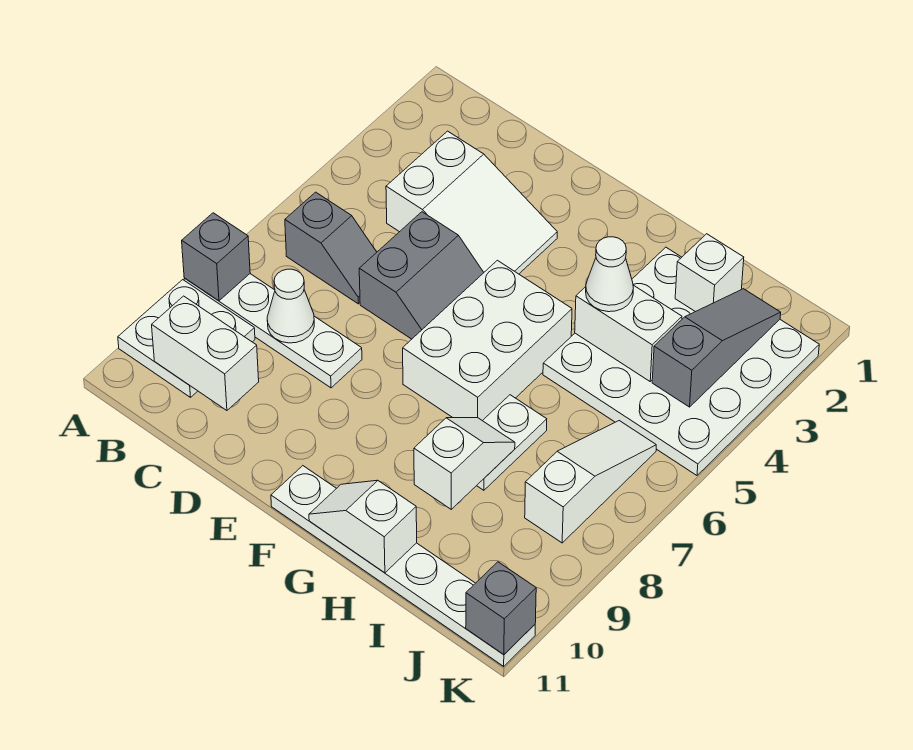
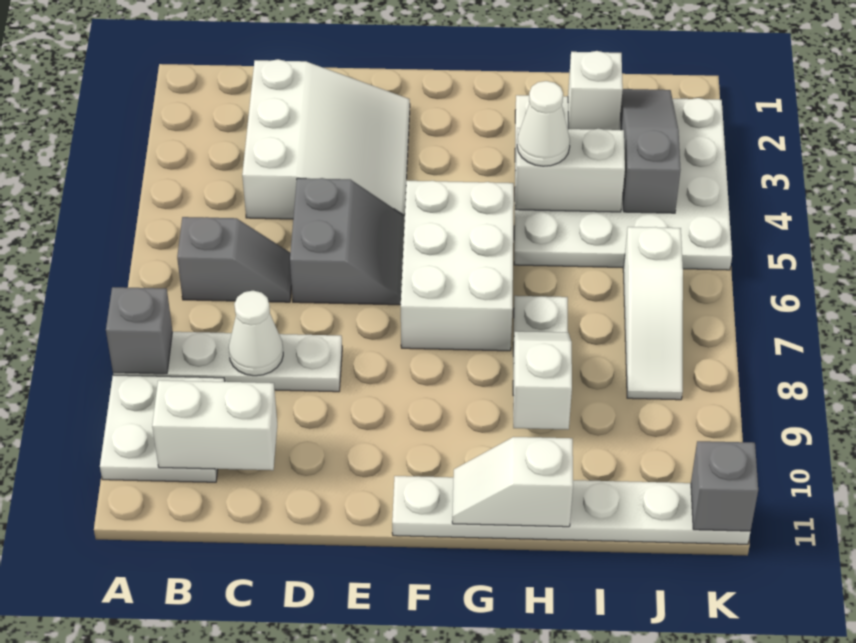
white slope C3:E4 level 1 top C -> white slope C2:E4 level 1 top C
white slope J6:J8 level 1 top 8 -> white slope J6:J8 level 1 top 6

